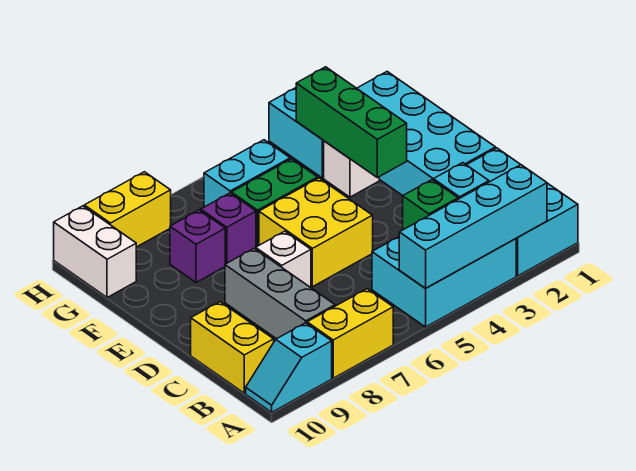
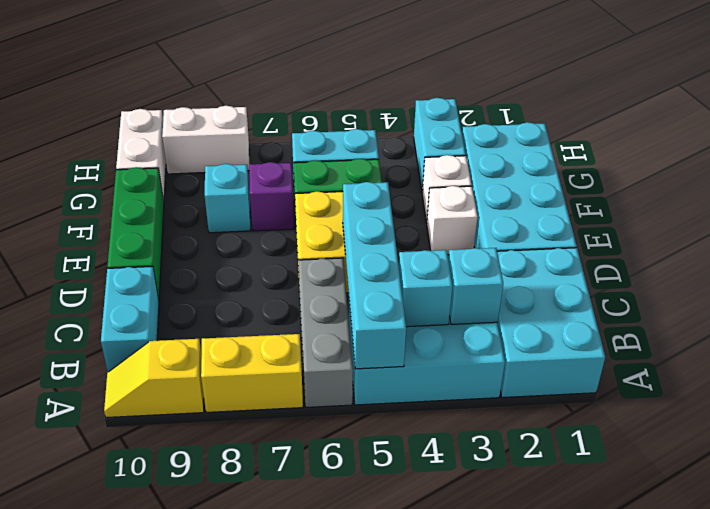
cyan brick A2:A5 level 2 -> cyan brick A5:D5 level 2
cyan slope A9:A10 level 1 top 9 -> yellow slope A9:A10 level 1 top 9
green brick B4 level 2 -> cyan brick B4 level 2
grey brick B8:D8 level 1 -> grey brick A6:C6 level 1
yellow brick B10:C10 level 1 -> cyan brick B10:C10 level 1
white brick D7 level 1 -> white brick E3 level 1
green brick E3:G3 level 2 -> green brick D10:F10 level 1
purple brick F8 level 1 -> cyan brick F8 level 1
yellow brick H8:H9 level 1 -> white brick H8:H9 level 1

